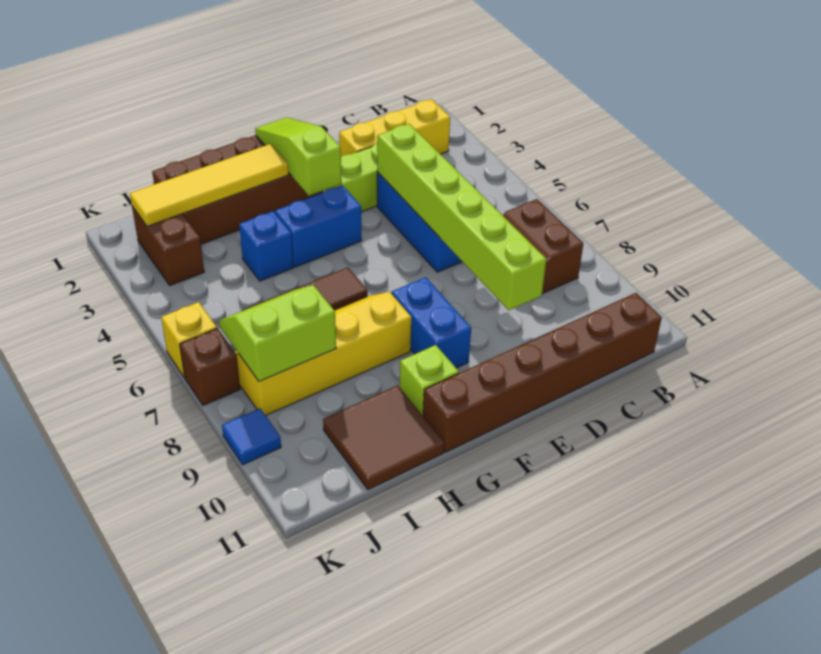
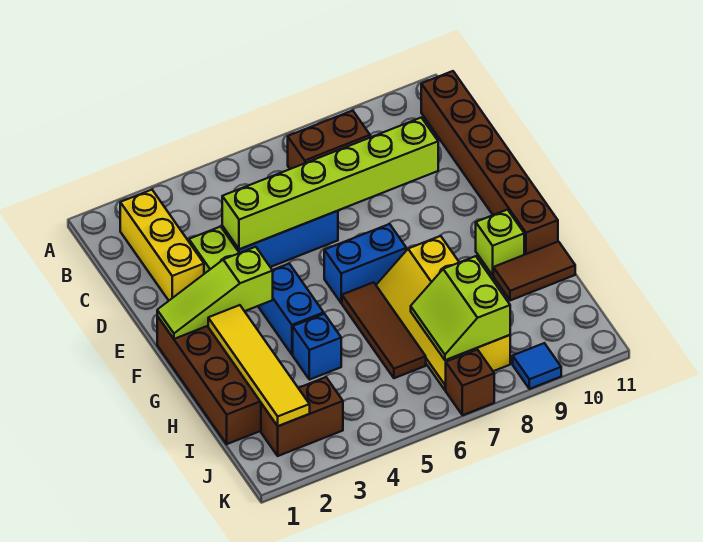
blue brick F8:F9 level 1 -> blue brick F6:F7 level 1
brown tile H10:I11 level 1 -> brown tile H10:H11 level 1
yellow brick K6 level 1 -> none

